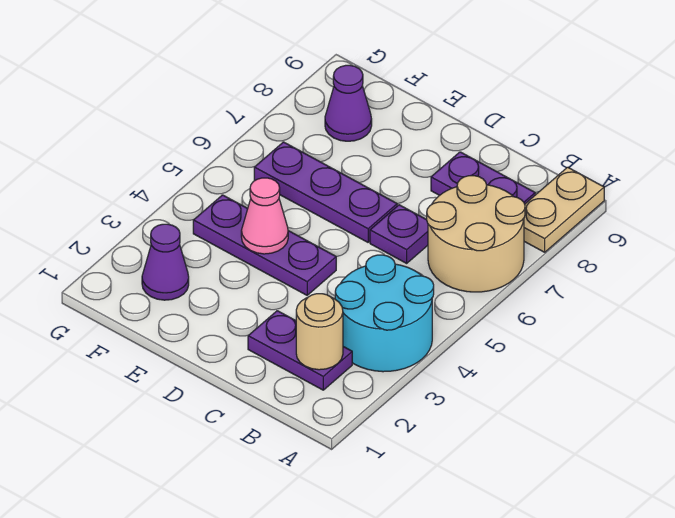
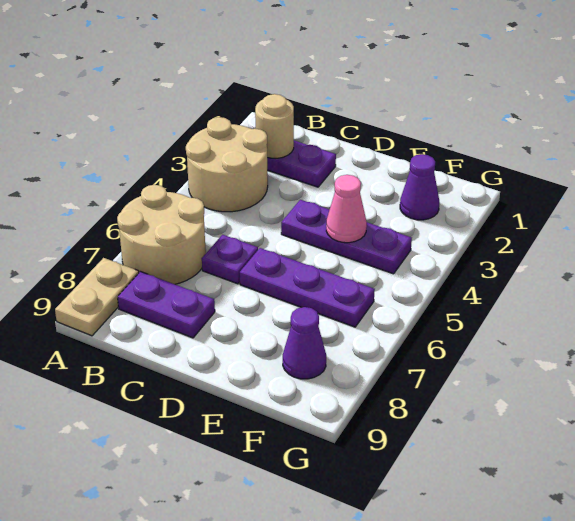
cyan round brick A3:B4 level 1 -> tan round brick A3:B4 level 1

